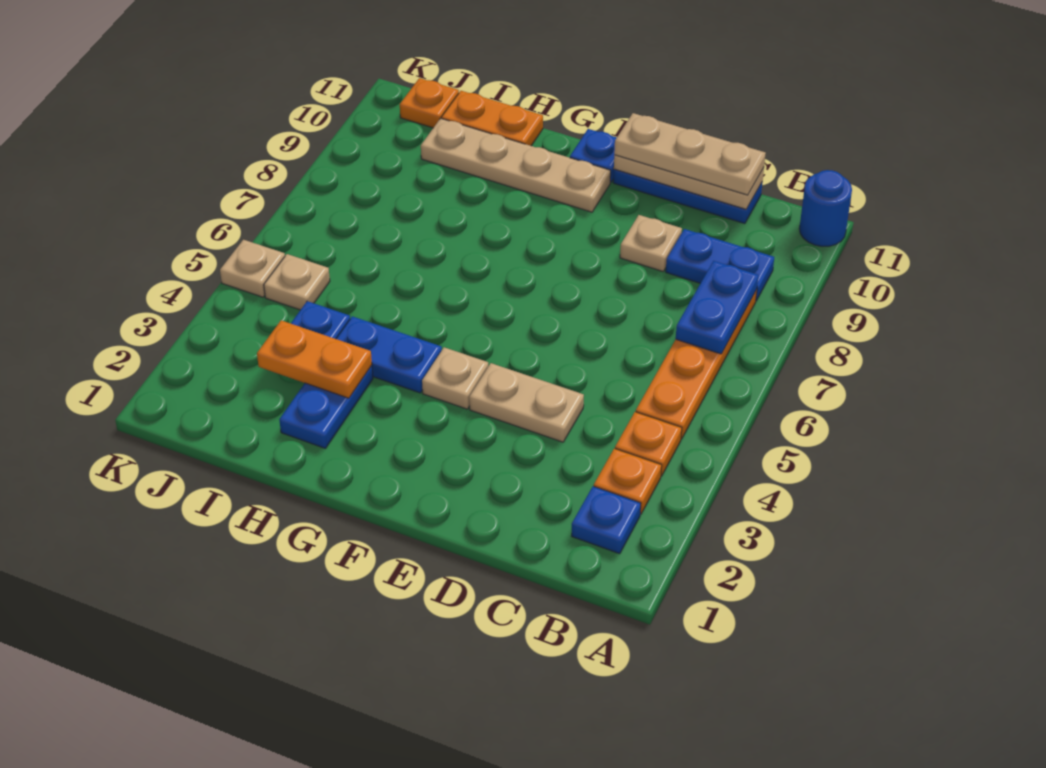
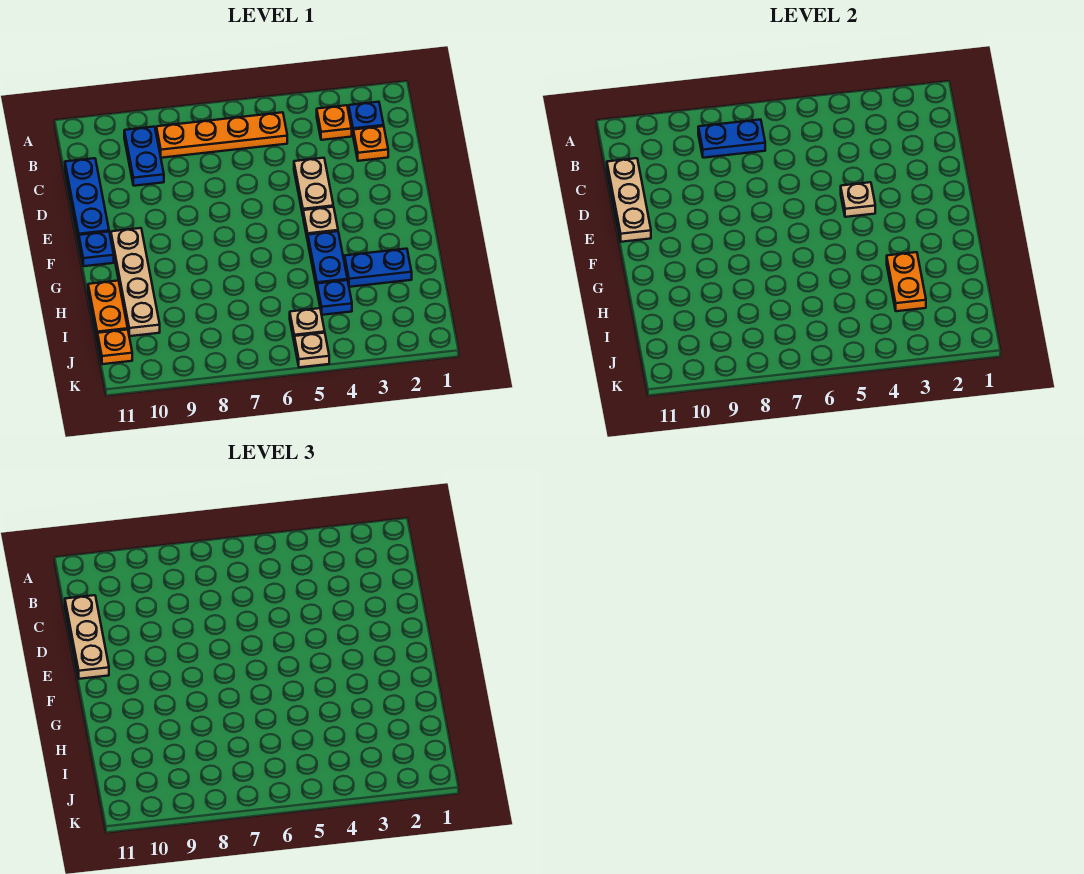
blue round brick A11 level 1 -> none
orange plate B4 level 1 -> orange plate C2 level 1
tan plate D9 level 1 -> tan plate E4 level 2

